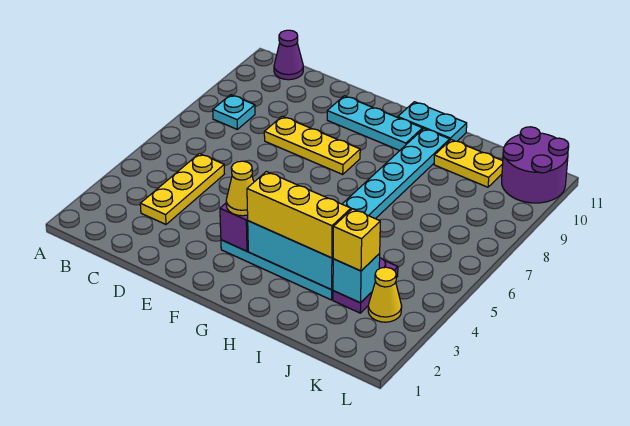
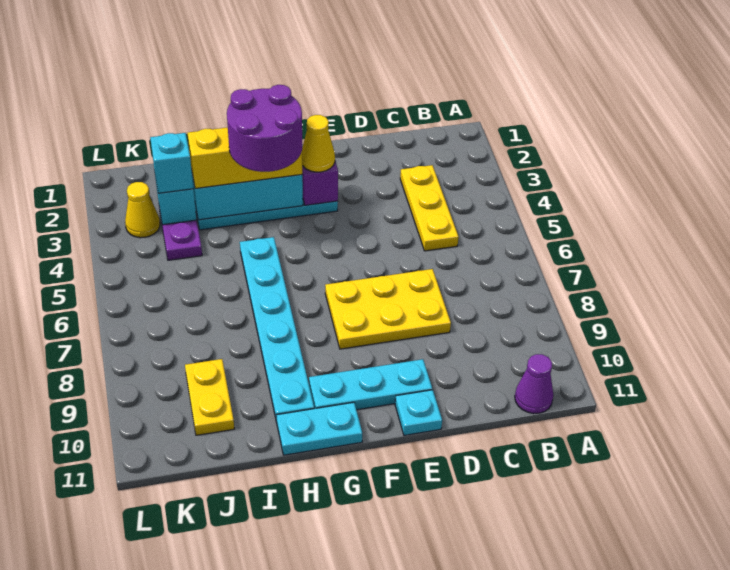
cyan plate B8 level 1 -> cyan plate E11 level 1
yellow plate D8:F8 level 1 -> yellow plate D7:F8 level 1
yellow plate I10:J10 level 1 -> yellow plate J9:J10 level 1
yellow brick J3 level 3 -> cyan brick J3 level 3
purple round brick K10:L11 level 1 -> purple round brick G3:H4 level 4

